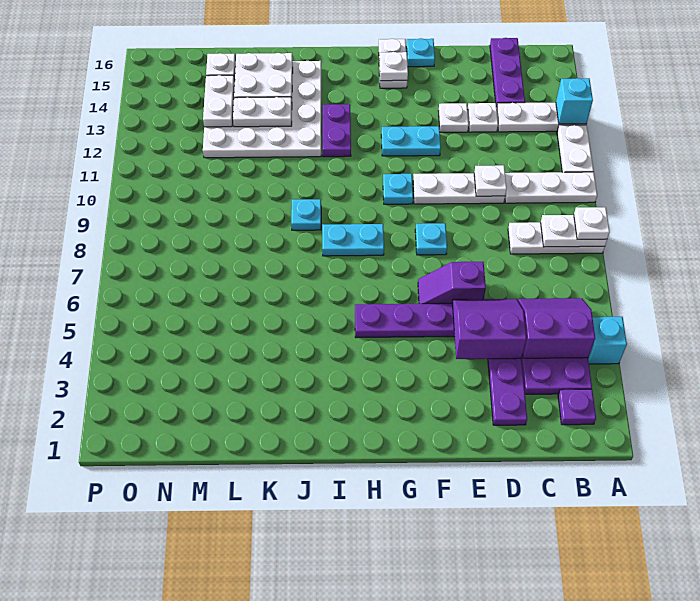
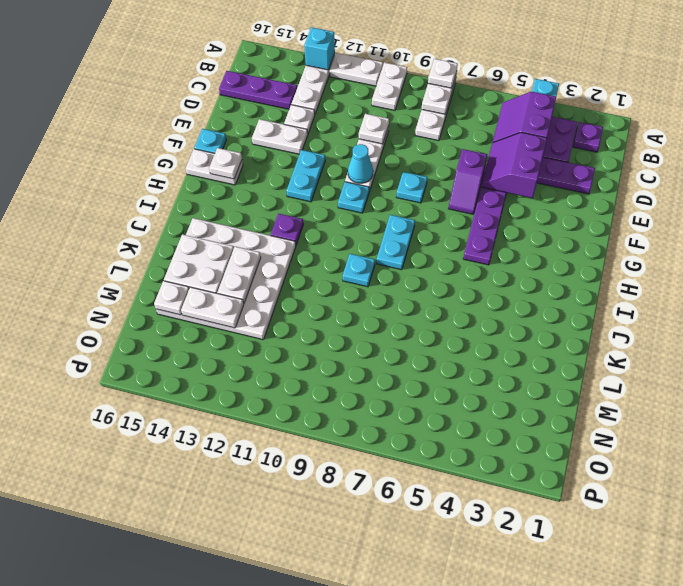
white plate A10:C10 level 1 -> white plate A10:B10 level 1
white plate E13 level 1 -> white plate E13:E14 level 1
none -> cyan cone F10 level 2
purple plate I12:I13 level 1 -> purple plate I12 level 1

